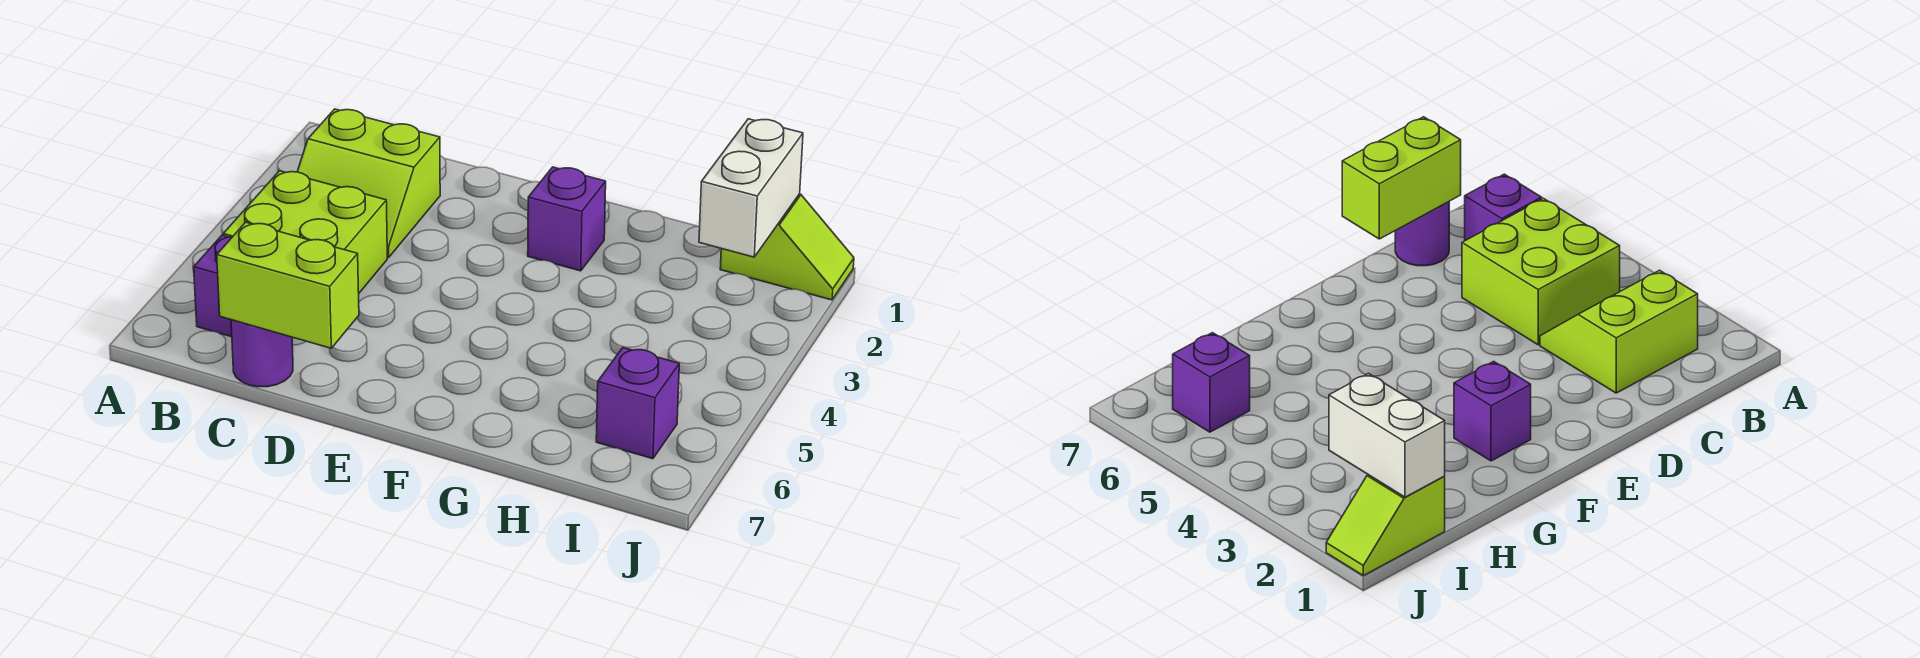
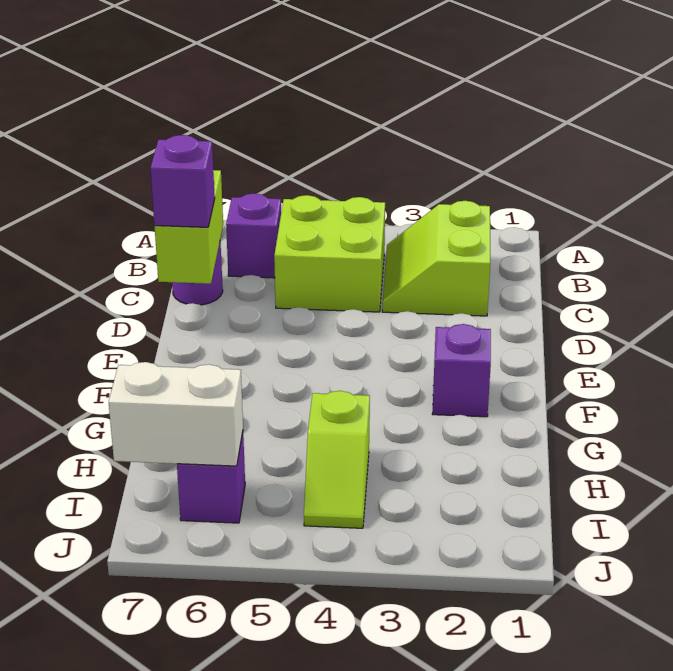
none -> purple brick D7 level 3
lime slope I1:J1 level 1 top I -> lime slope H4:I4 level 1 top H
white brick I1:I2 level 2 -> white brick I6:I7 level 2

